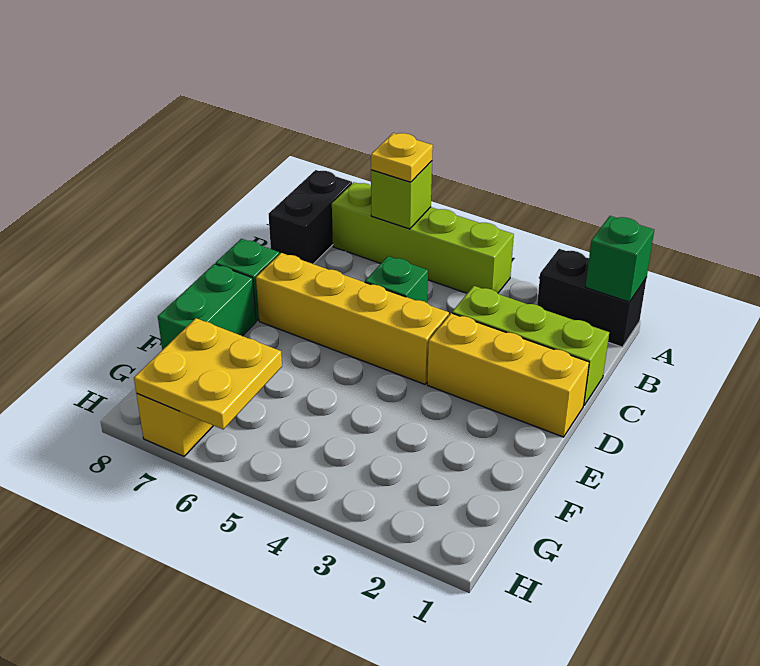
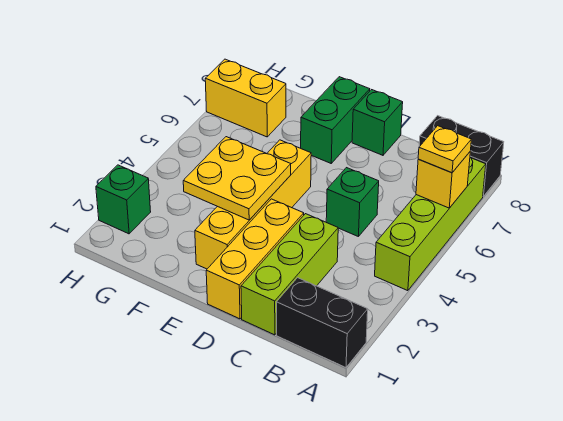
black brick A1:A2 level 1 -> black brick A1:B1 level 1
green brick A1 level 2 -> green brick H2 level 1
lime brick A6 level 2 -> yellow brick A6 level 2
yellow brick D4:D7 level 1 -> yellow brick E2:E5 level 1
green brick E8:F8 level 1 -> green brick E7:E8 level 1
yellow plate G6:H7 level 2 -> yellow plate E3:F4 level 2

